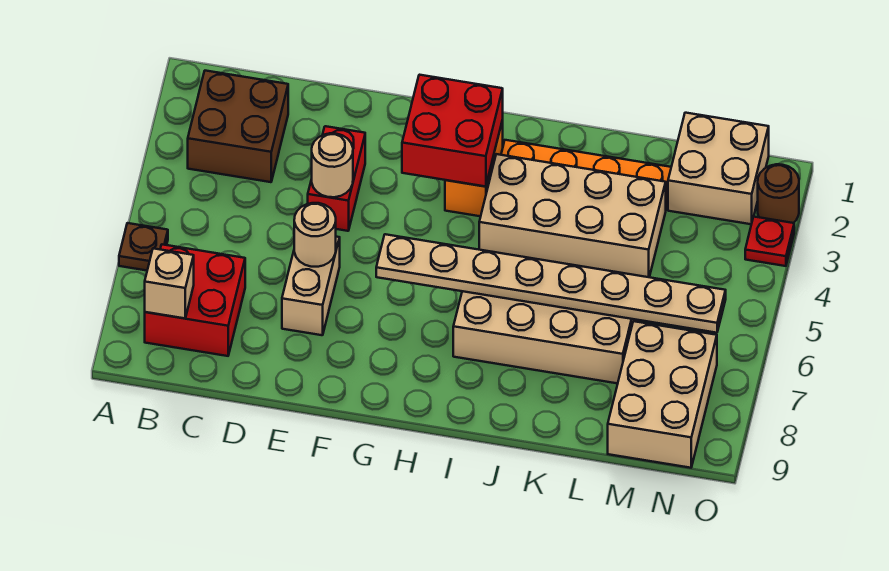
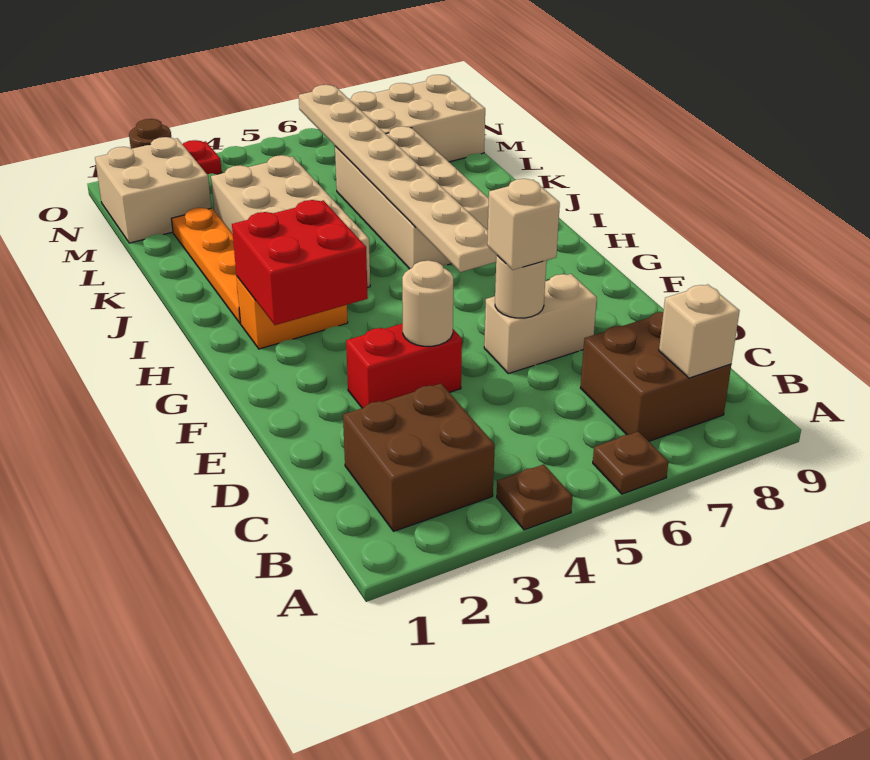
none -> brown plate A4 level 1
red brick B7:C8 level 1 -> brown brick B7:C8 level 1
none -> tan brick E6 level 3

